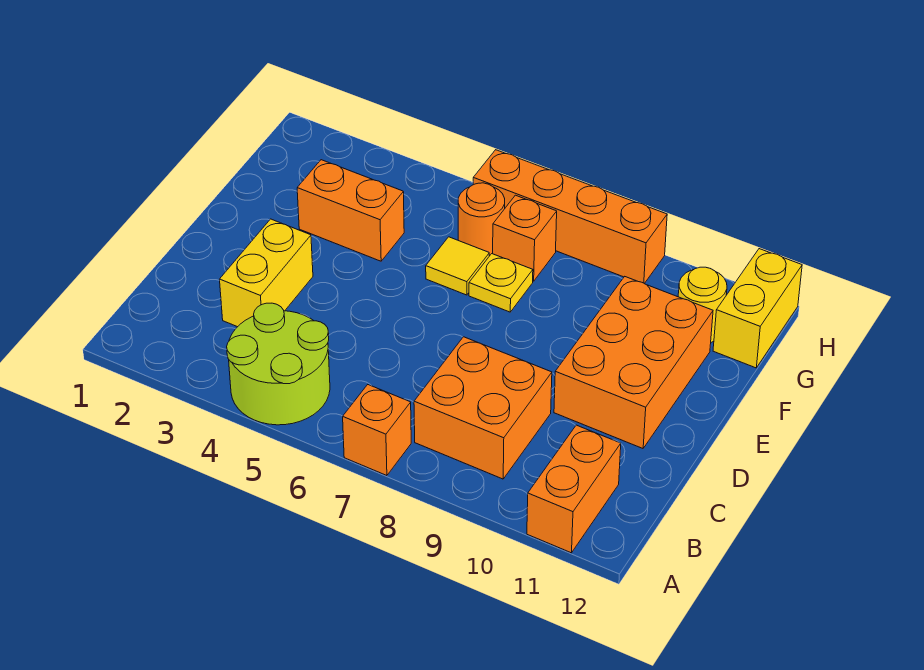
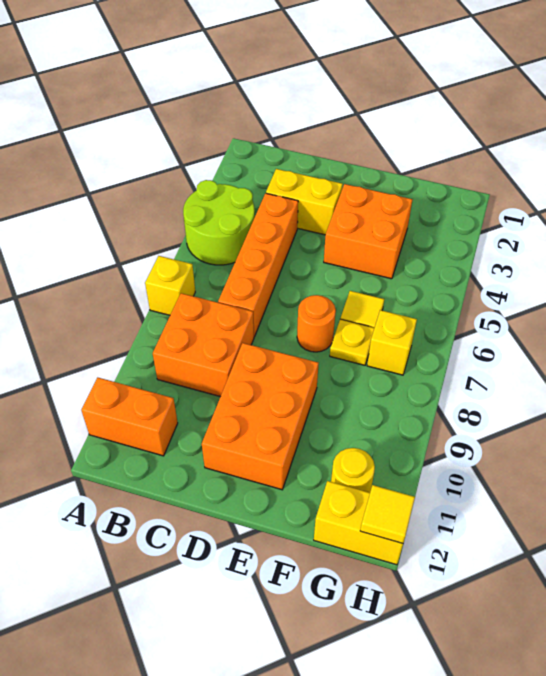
orange brick A7 level 1 -> yellow brick A7 level 1
orange brick D10:F11 level 1 -> orange brick D9:E11 level 1
orange brick F3:F4 level 1 -> orange brick E3:F4 level 1
orange round brick G6 level 1 -> orange round brick E7 level 1
orange brick G7 level 1 -> yellow brick G7 level 1
orange brick H6:H9 level 1 -> orange brick C4:C7 level 1
none -> yellow tile H12 level 2

